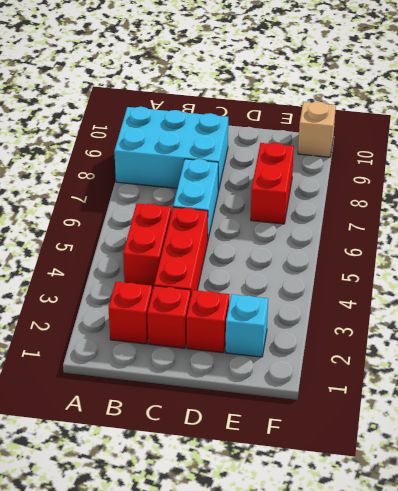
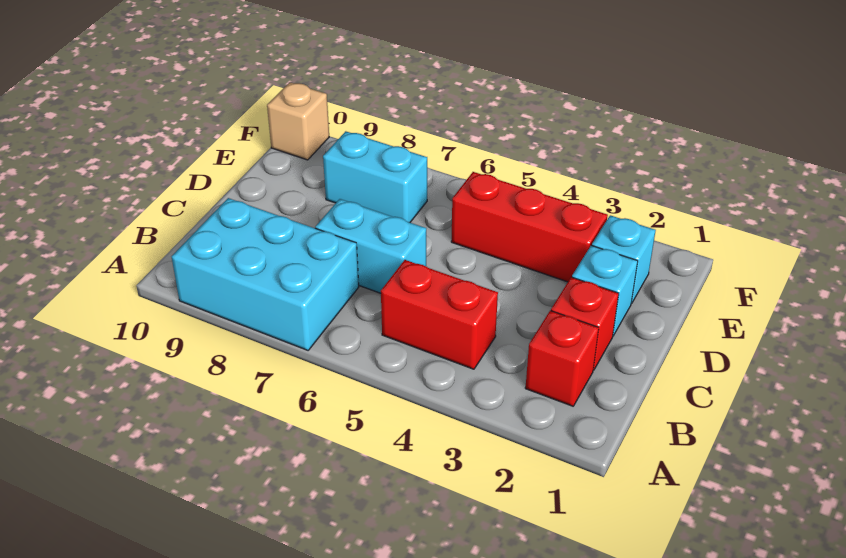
cyan brick A8:C9 level 1 -> cyan brick A7:B9 level 1
red brick C3:C5 level 1 -> red brick E3:E5 level 1
red brick D2 level 1 -> cyan brick D2 level 1
red brick E7:E8 level 1 -> cyan brick E7:E8 level 1

